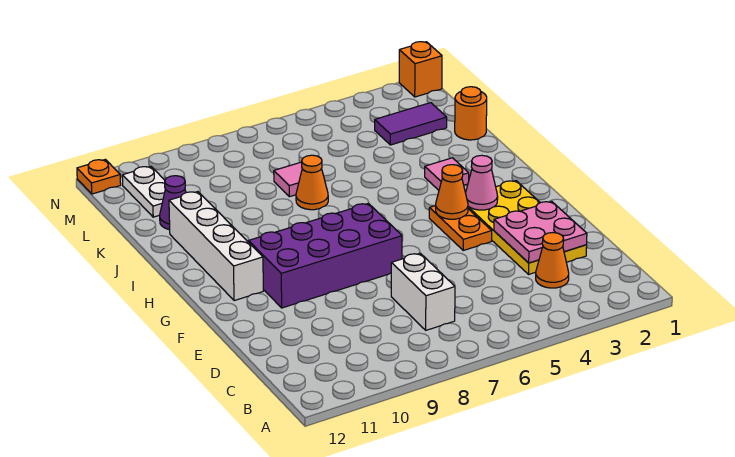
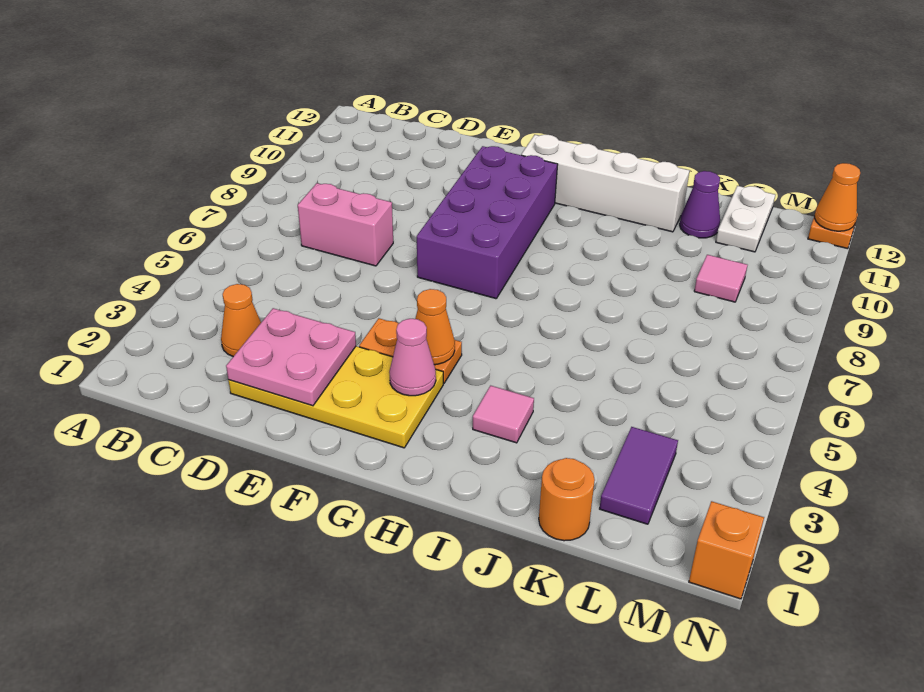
white brick C7:D7 level 1 -> pink brick C7:D7 level 1
orange cone J7 level 1 -> orange cone N12 level 2
pink tile K7 level 1 -> pink tile L9 level 1
white plate L11:M11 level 1 -> white plate L11:L12 level 1

